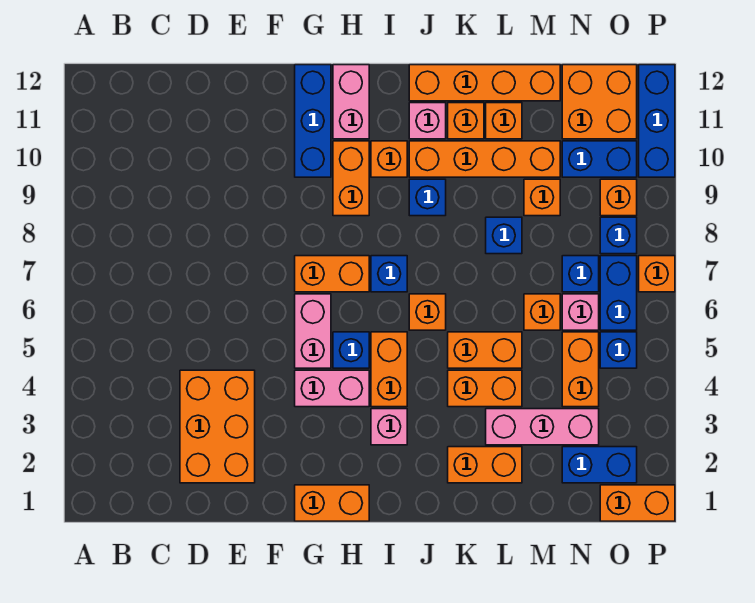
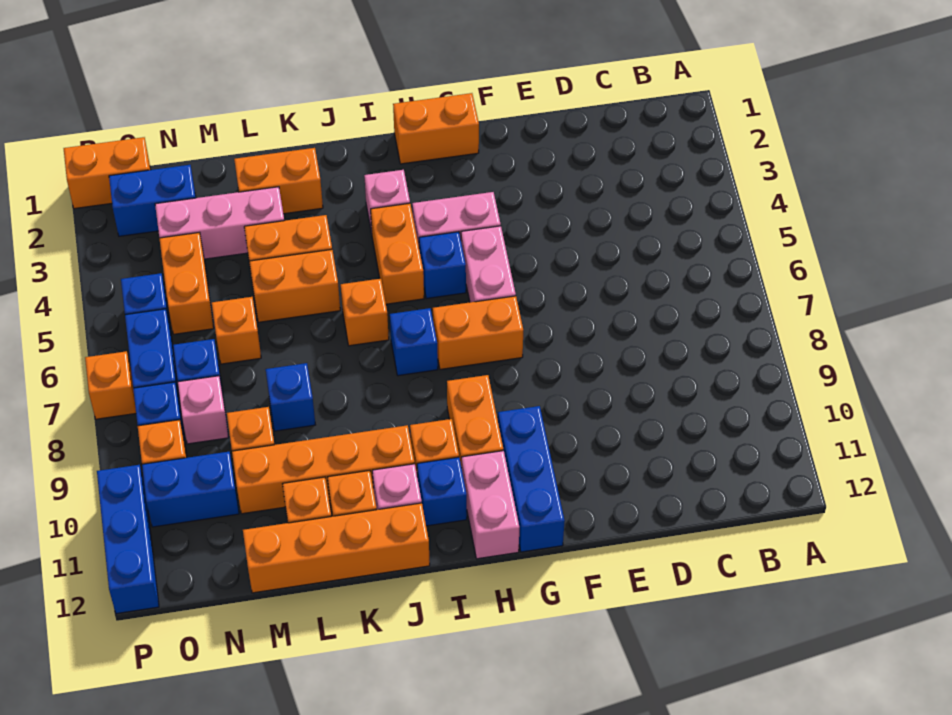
orange brick D2:E4 level 1 -> none
blue brick J9 level 1 -> blue brick I11 level 1
pink brick N6 level 1 -> pink brick N8 level 1
orange brick N11:O12 level 1 -> none

